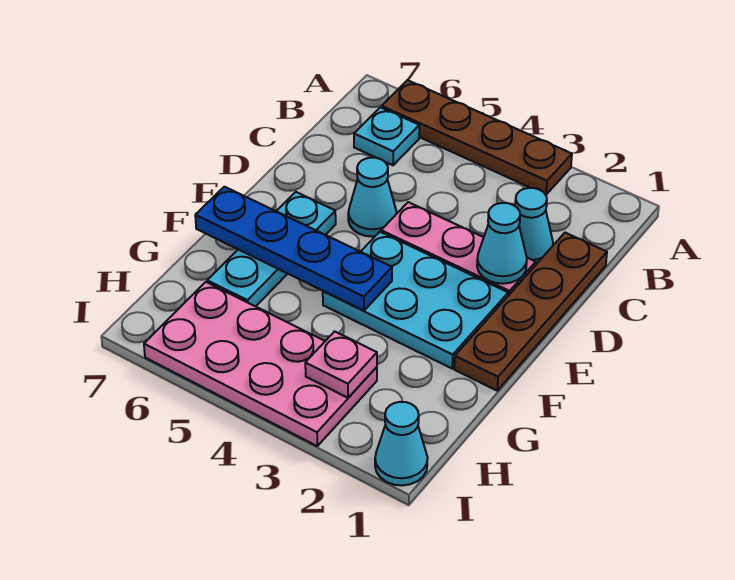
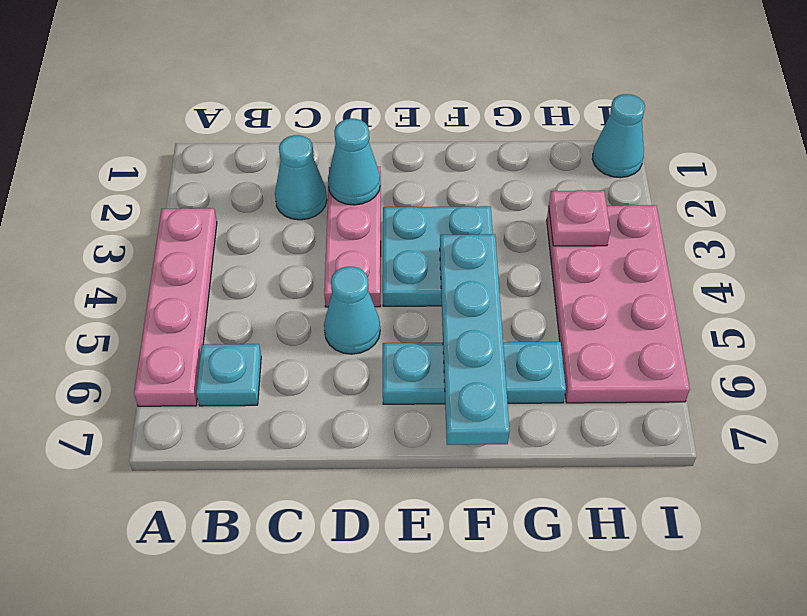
brown plate A3:A6 level 1 -> pink plate A3:A6 level 1
brown plate C1:F1 level 1 -> none
cyan plate E2:F4 level 1 -> cyan plate E3:F4 level 1
blue plate F4:F7 level 2 -> cyan plate F4:F7 level 2

